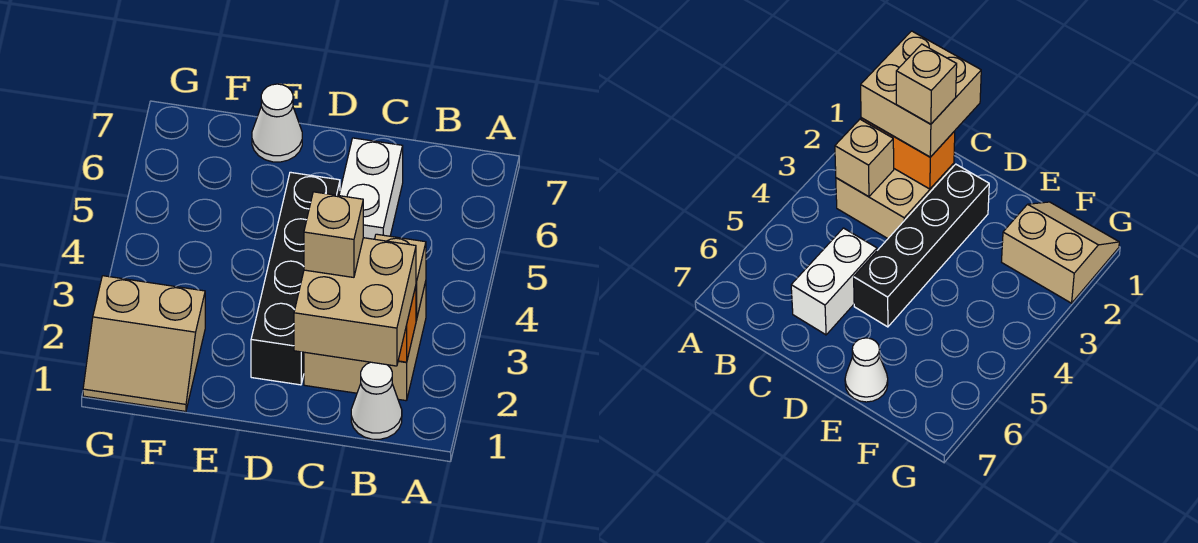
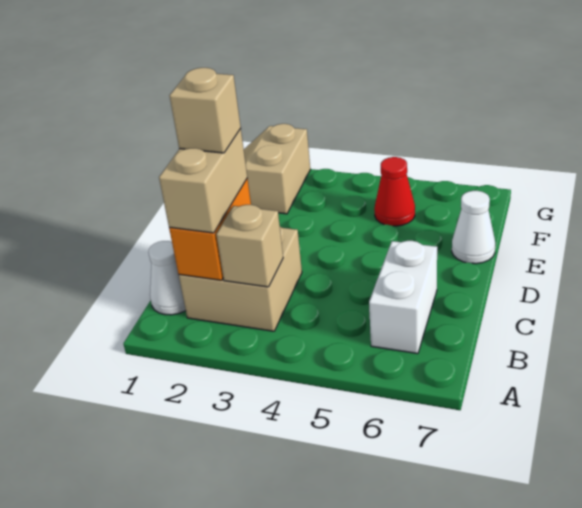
tan brick B1:C2 level 3 -> tan brick B2:C2 level 3
white brick C5:C6 level 1 -> white brick B6:C6 level 1
black brick D2:D5 level 1 -> none
none -> red cone F5 level 1

